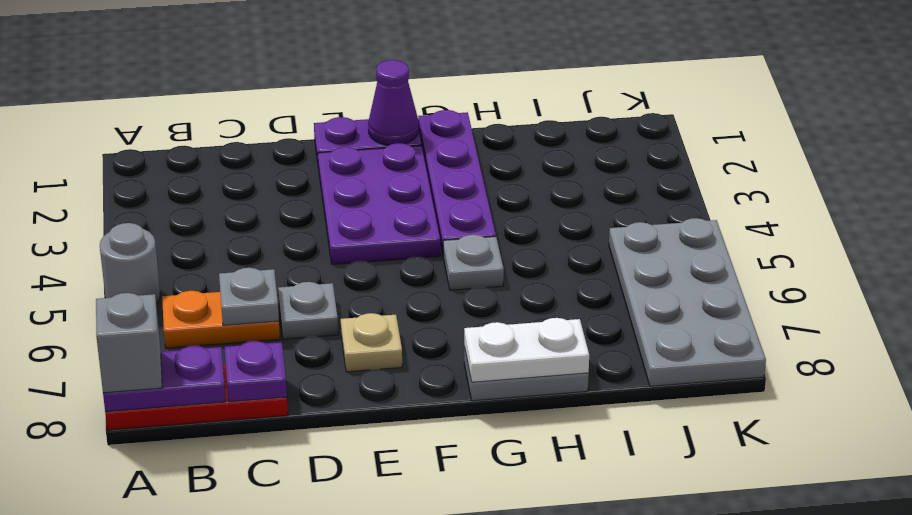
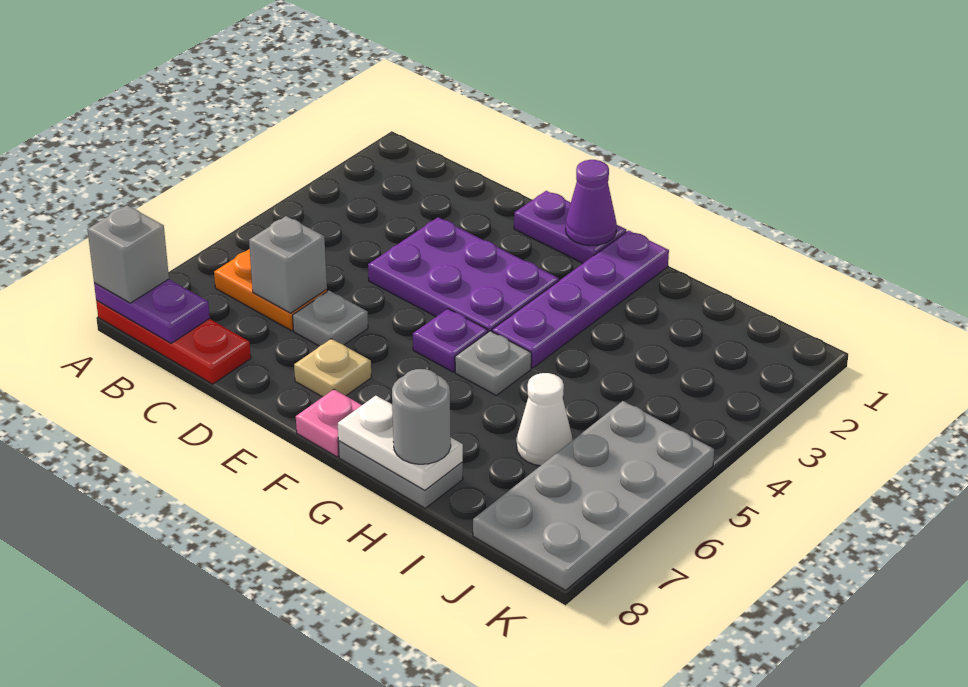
grey round brick A5 level 1 -> grey round brick H8 level 3
grey plate C6 level 2 -> grey brick C6 level 2
purple plate C8 level 2 -> purple plate F5 level 1
purple plate E2:F4 level 1 -> purple plate D3:F4 level 1
none -> pink plate F8 level 1
none -> white cone I6 level 1

